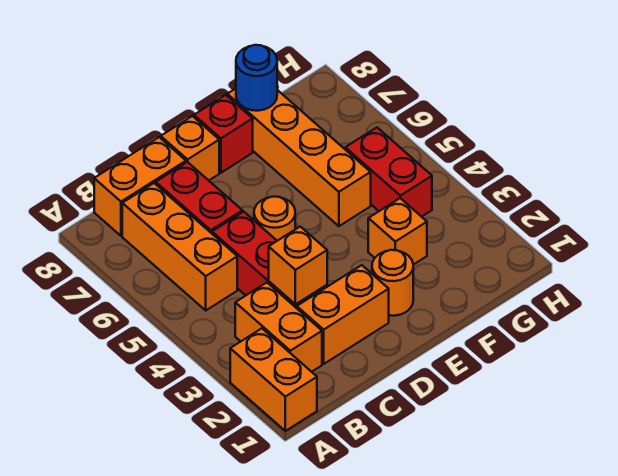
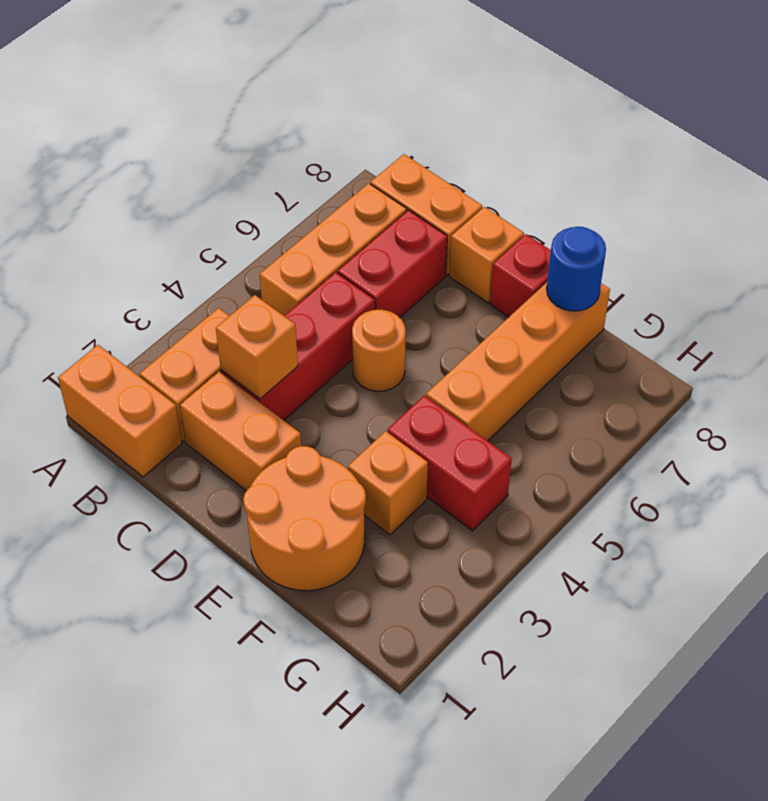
orange brick A1:A2 level 1 -> orange brick A1:B1 level 1
orange round brick E2 level 1 -> orange round brick E1:F2 level 1
red brick G4:G5 level 1 -> red brick F4:G4 level 1

